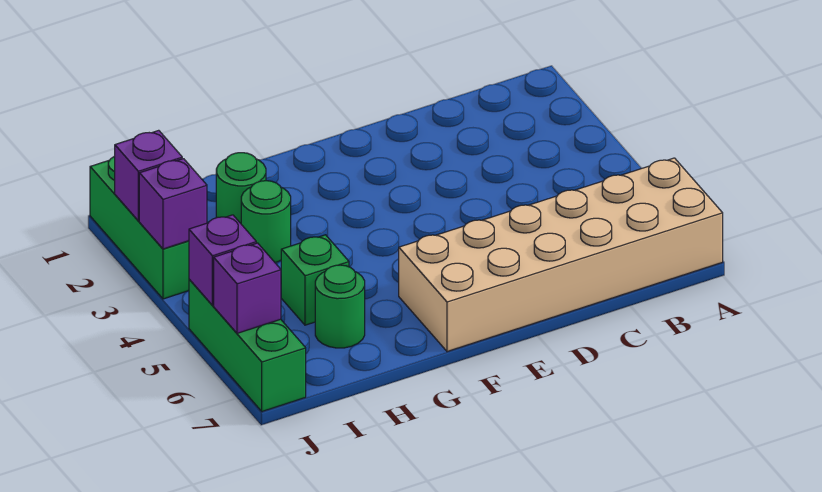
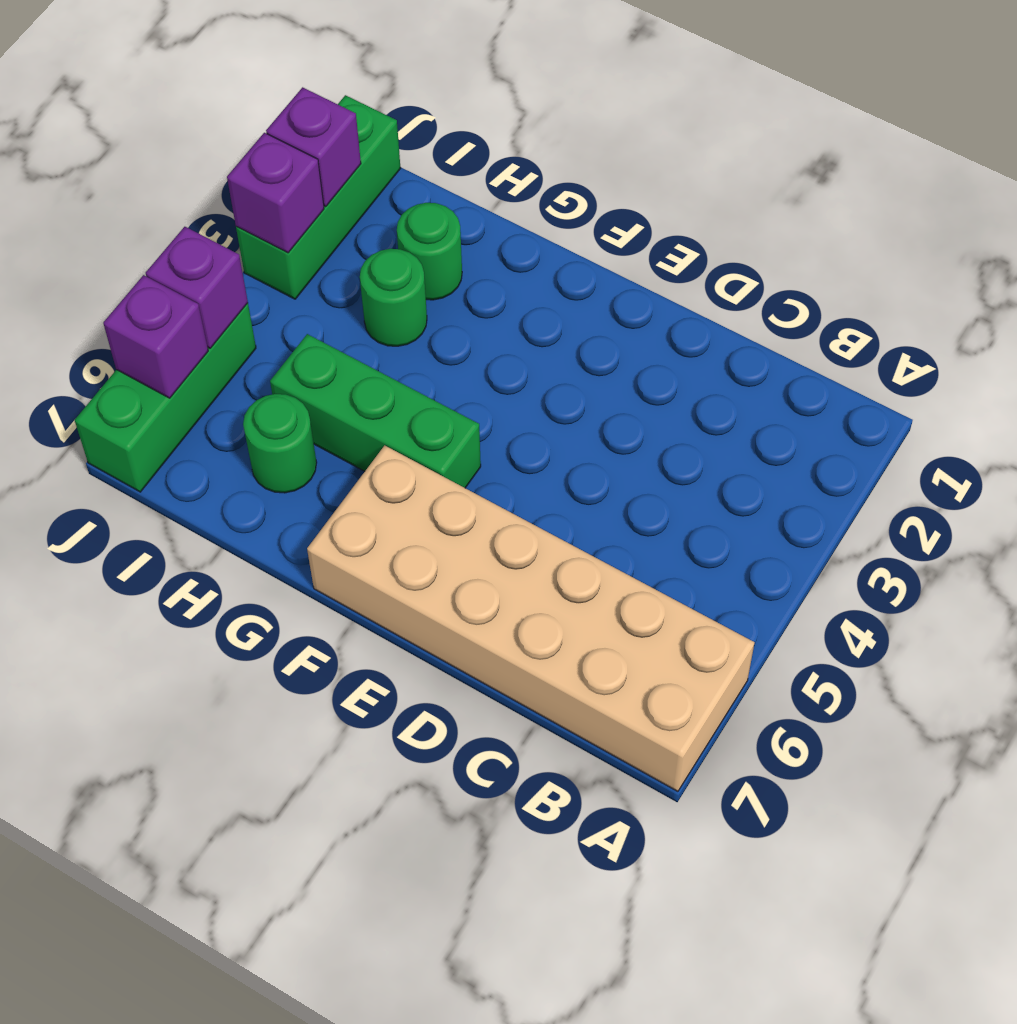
green brick H5 level 1 -> green brick F5:H5 level 1

